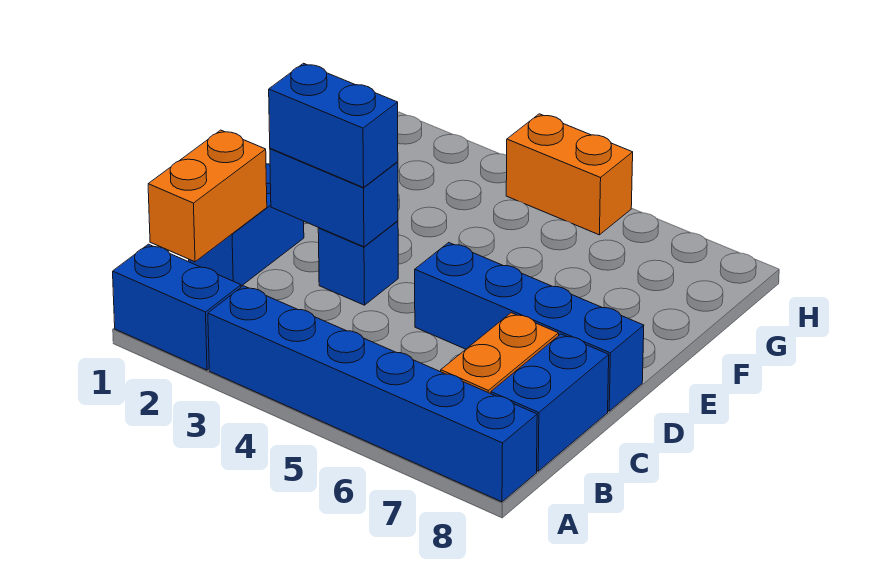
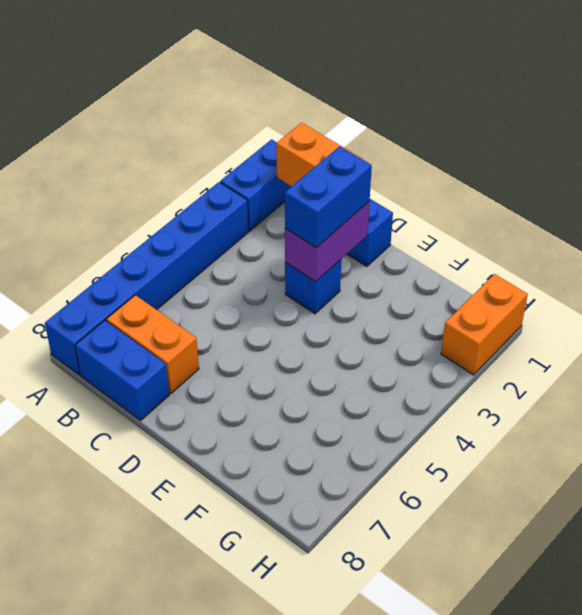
blue brick D2:D3 level 2 -> purple brick D2:D3 level 2
blue brick D5:D8 level 1 -> none
orange brick H4:H5 level 1 -> orange brick H1:H2 level 1

